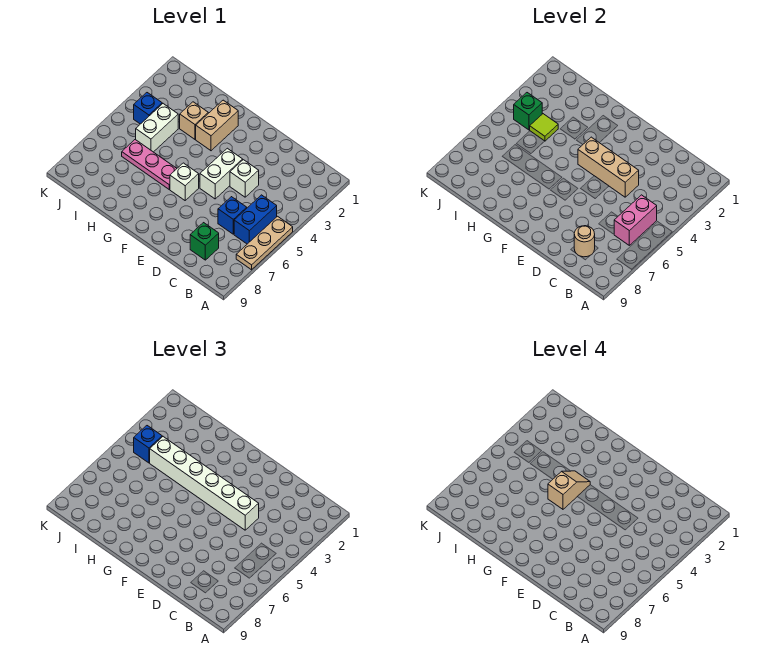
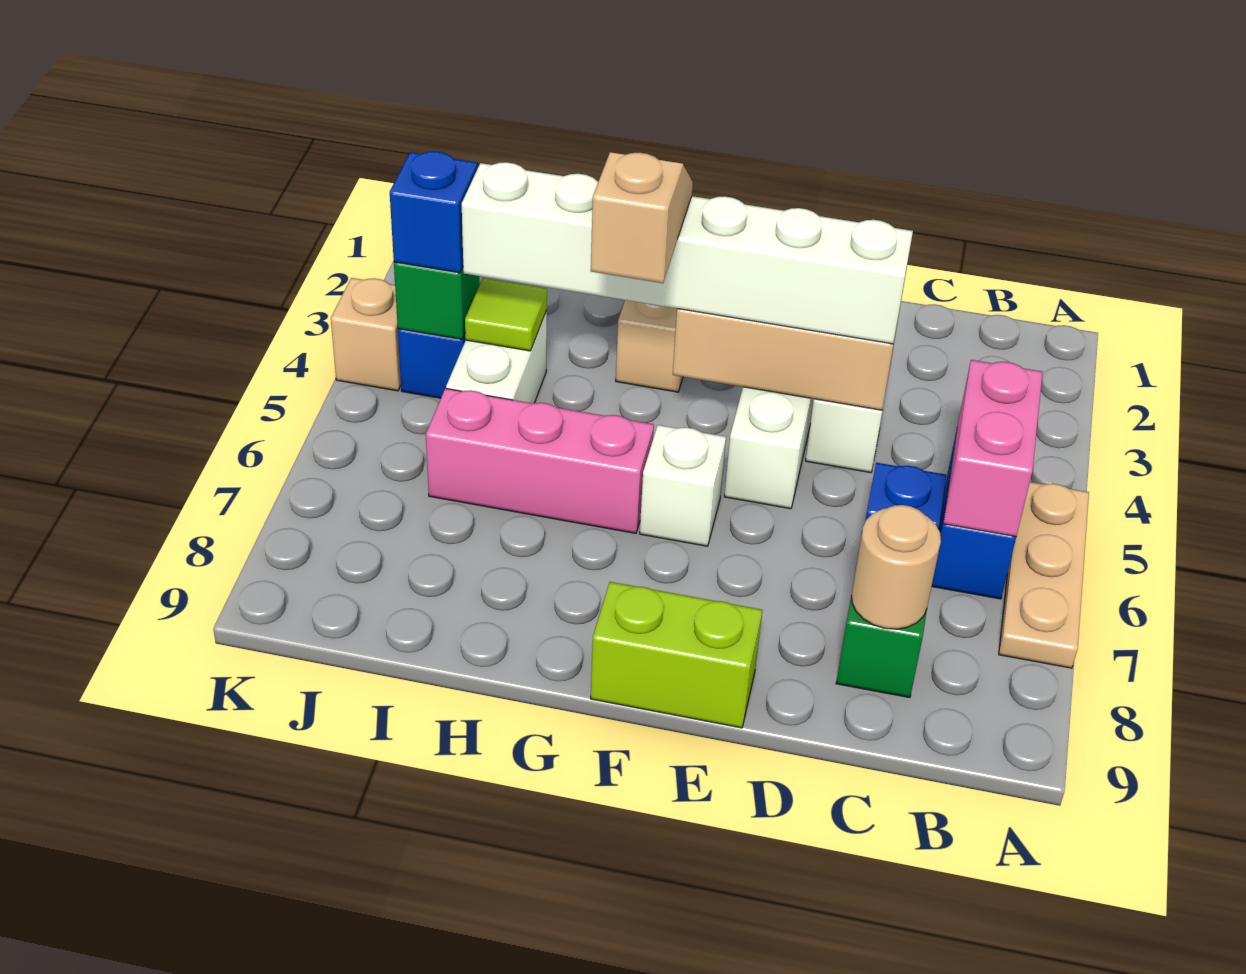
none -> lime brick E9:F9 level 1
pink plate G6:I6 level 1 -> pink brick G6:I6 level 1
tan brick H3 level 1 -> tan brick K4 level 1

